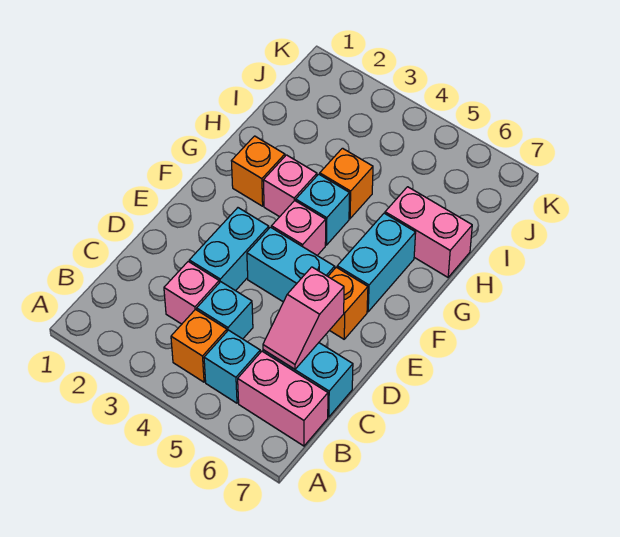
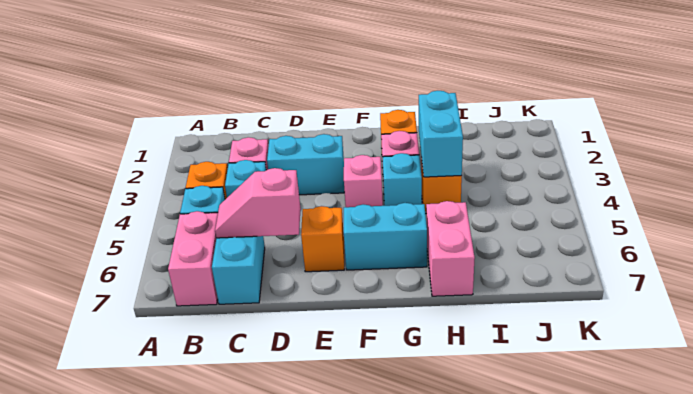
cyan brick E4:E5 level 1 -> cyan brick H3:H4 level 2

